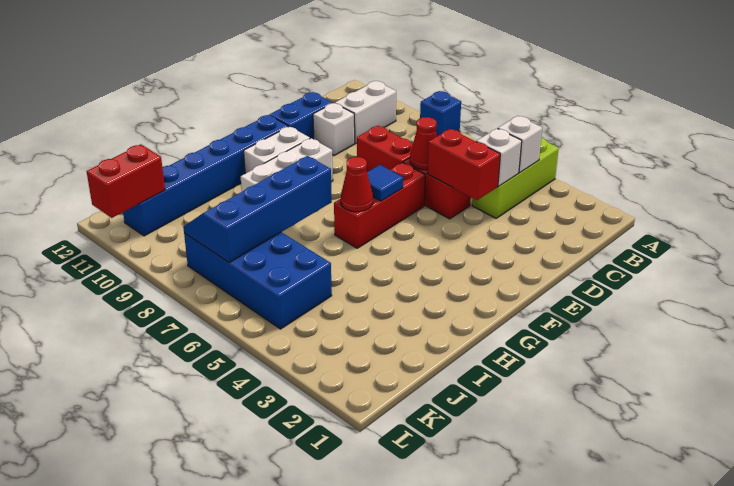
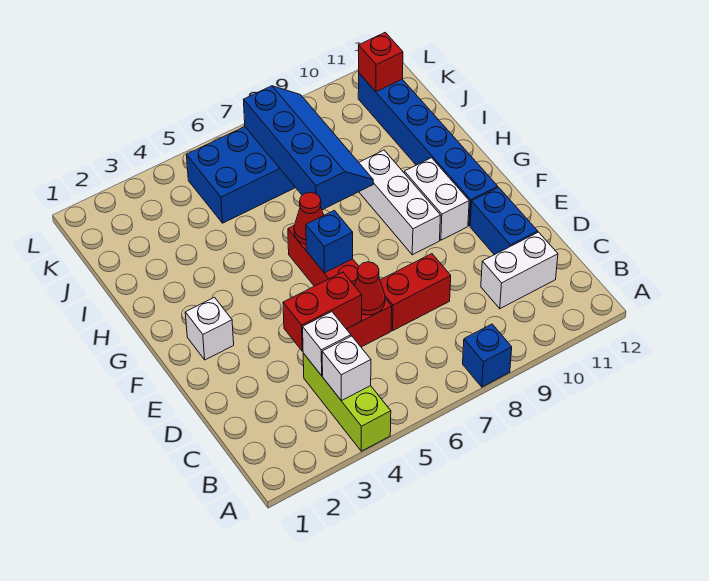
white brick B10:C10 level 1 -> white brick C10:C11 level 1
white brick D10 level 1 -> white brick F2 level 1
blue tile F6 level 2 -> blue brick F6 level 2
red brick K11:L11 level 2 -> red brick K11 level 2

